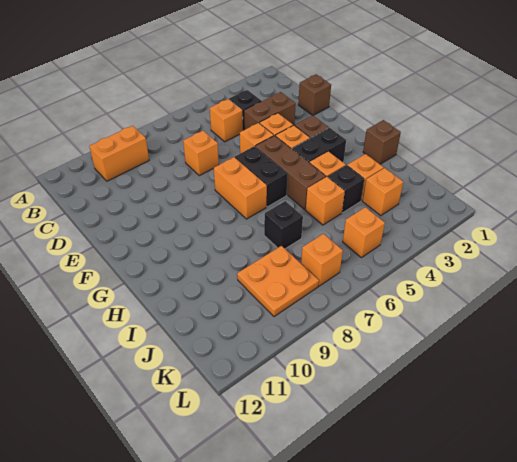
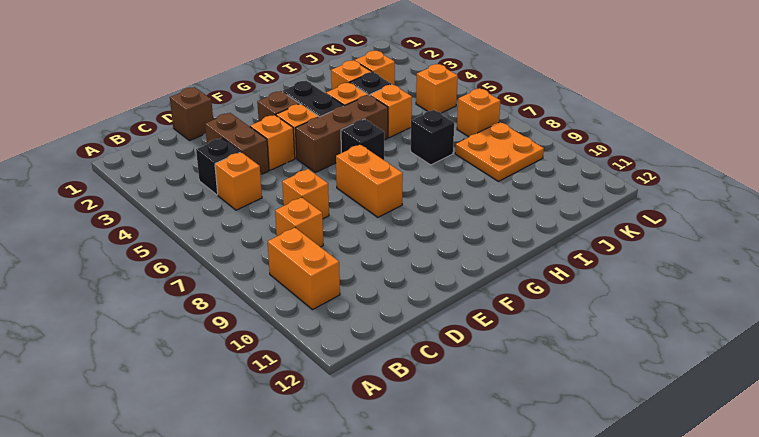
orange brick E5 level 1 -> orange brick C8 level 1
black brick F6:G6 level 1 -> black brick G6 level 1
orange brick F7:G7 level 1 -> orange brick F7:F8 level 1
brown brick H1 level 1 -> none

